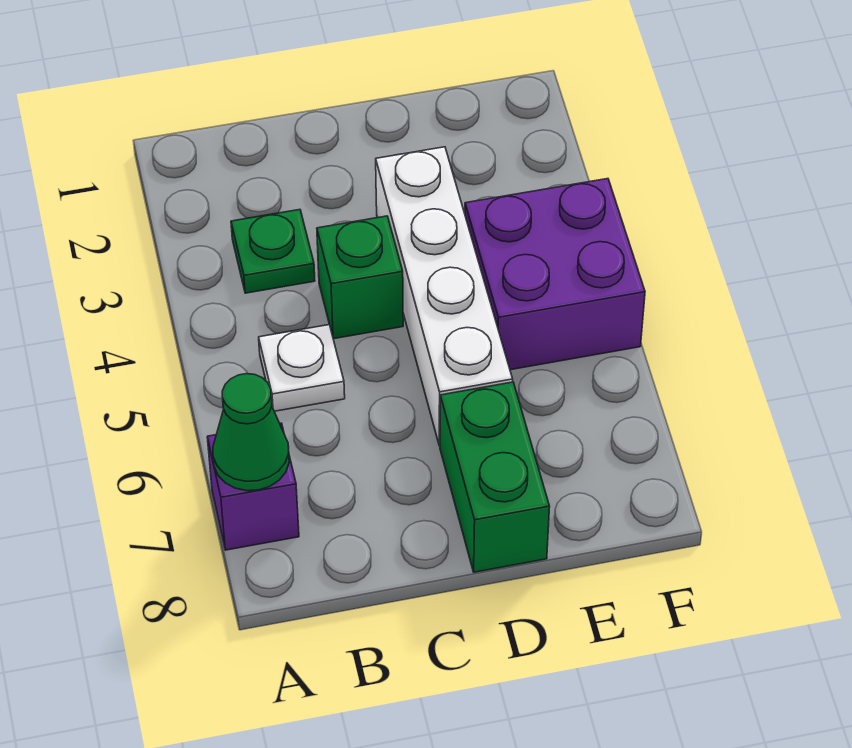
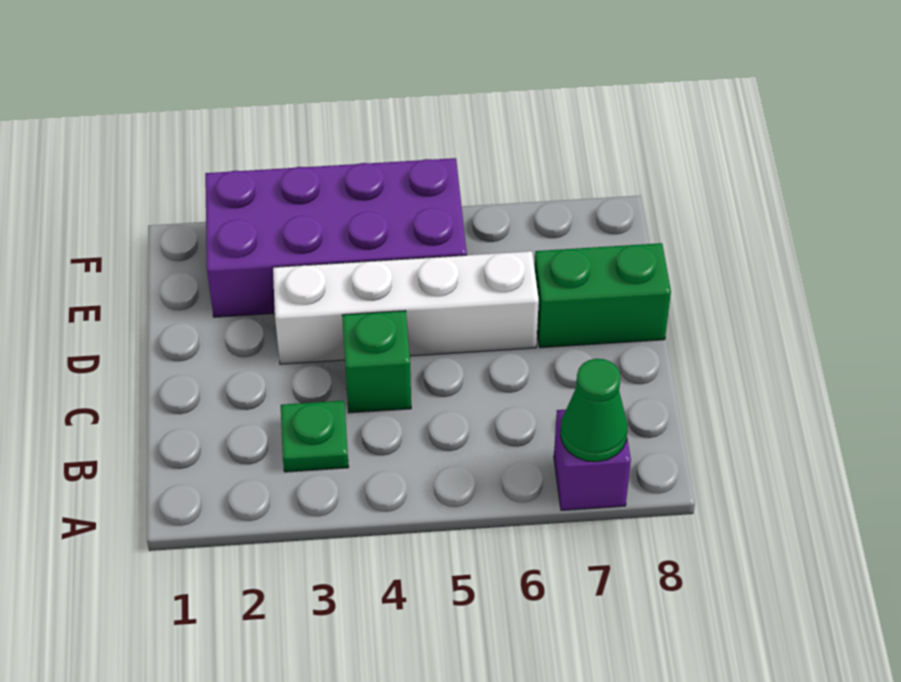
white plate B5 level 1 -> none
purple brick E4:F5 level 1 -> purple brick E2:F5 level 1

